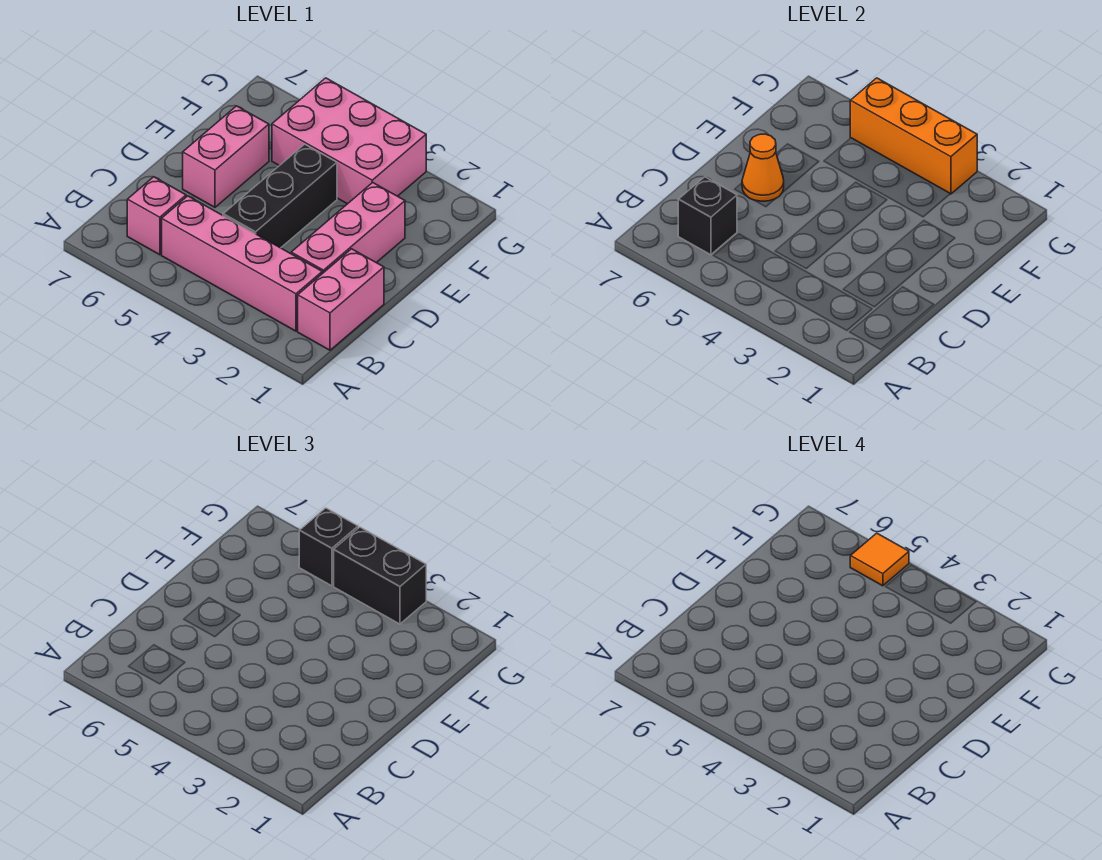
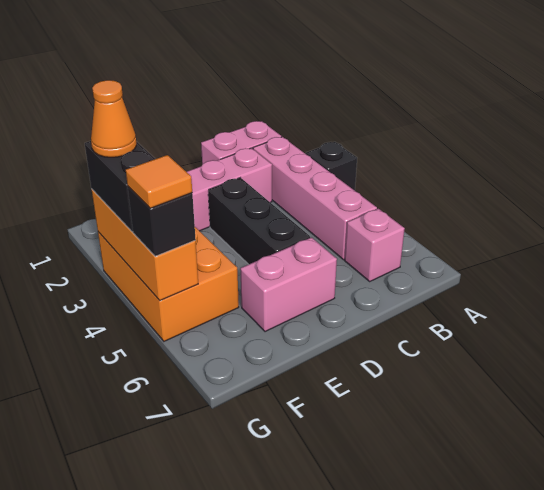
black brick B6 level 2 -> black brick A3 level 1
black brick C4:E4 level 1 -> black brick D3:D5 level 1
orange cone D6 level 2 -> orange cone G3 level 4
pink brick F3:G5 level 1 -> orange brick F3:G5 level 1

